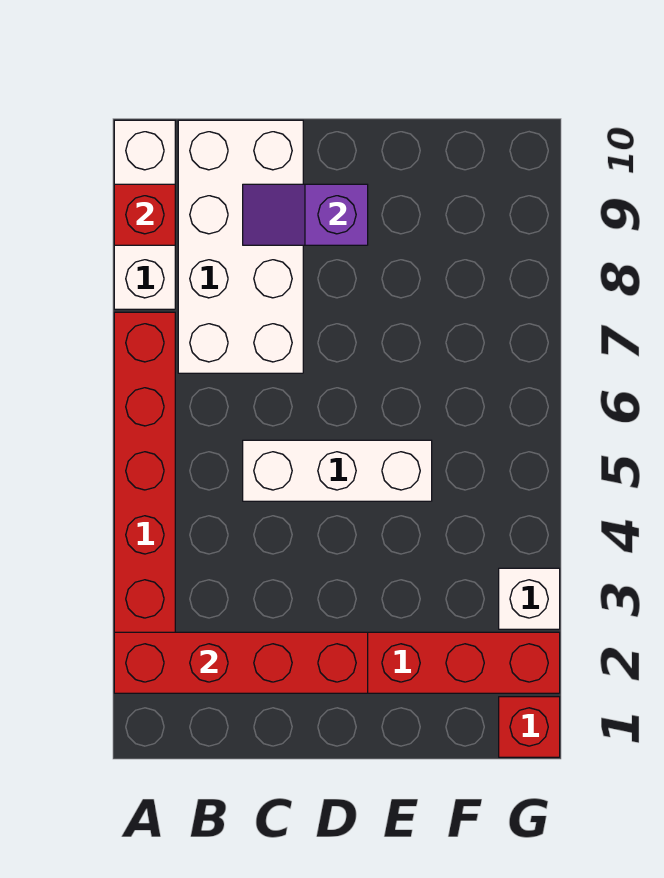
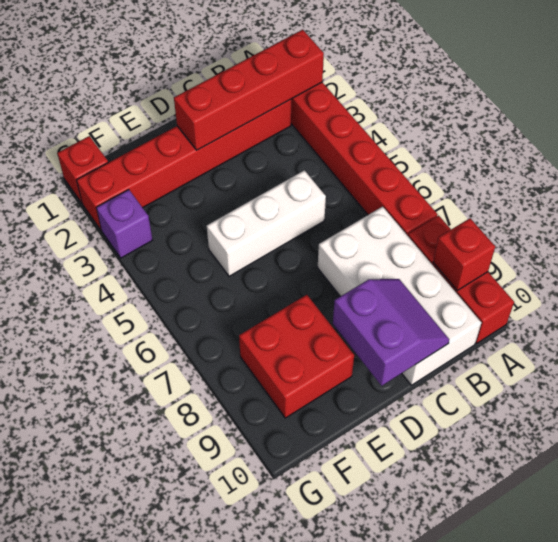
white brick A8:A10 level 1 -> red brick A8:A10 level 1
purple slope C9:D9 level 2 top D -> purple slope C9:D10 level 2 top D
none -> red brick E8:F9 level 1
white brick G3 level 1 -> purple brick G3 level 1

